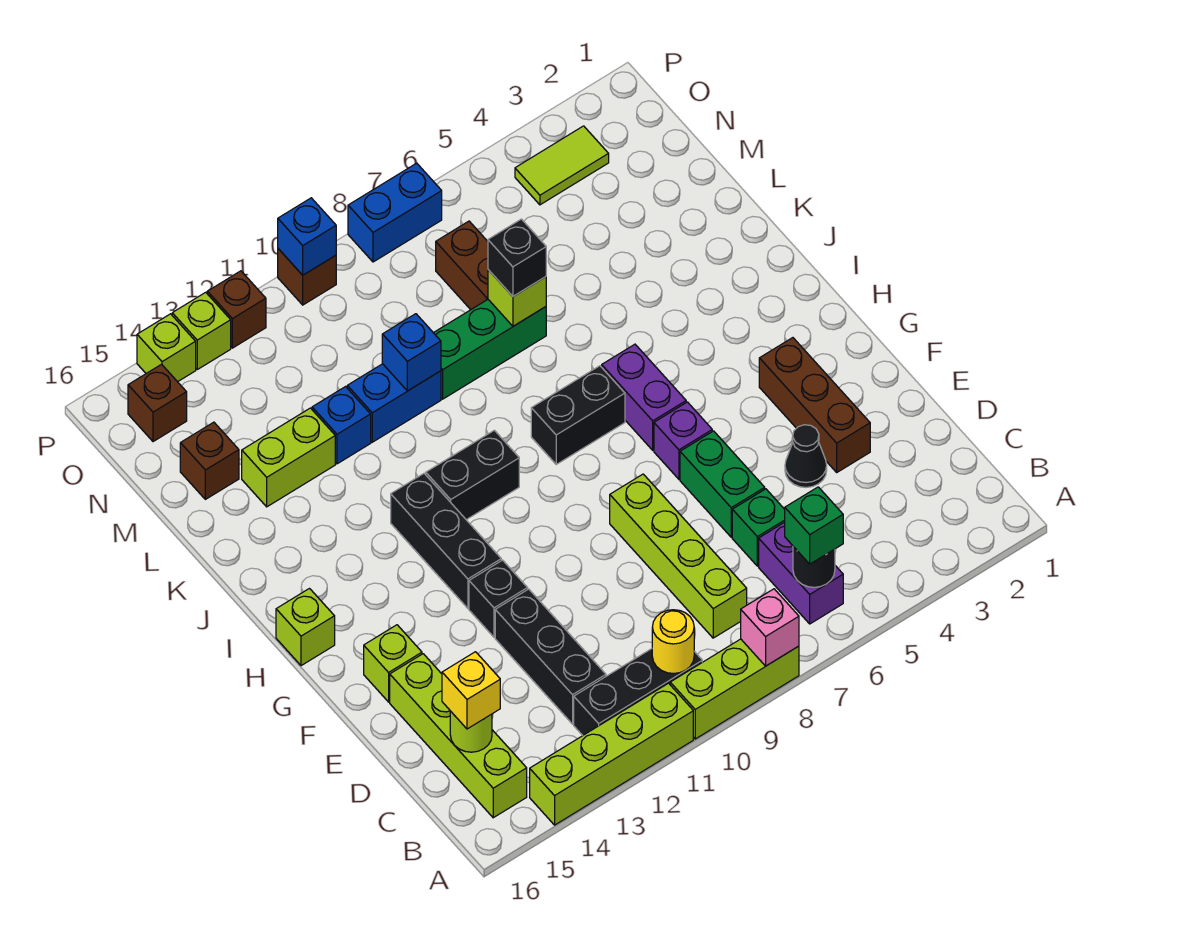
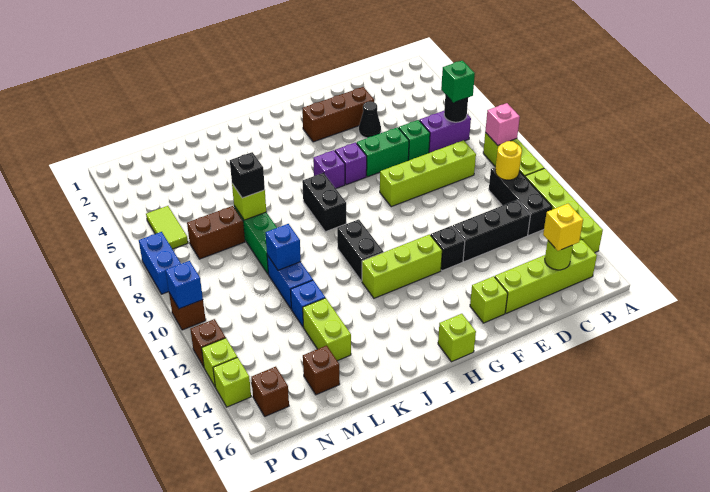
black brick G12:I12 level 1 -> lime brick G12:I12 level 1
purple brick H6:I6 level 1 -> purple brick H6 level 1
lime tile O3:O4 level 1 -> lime tile O5:O6 level 1

